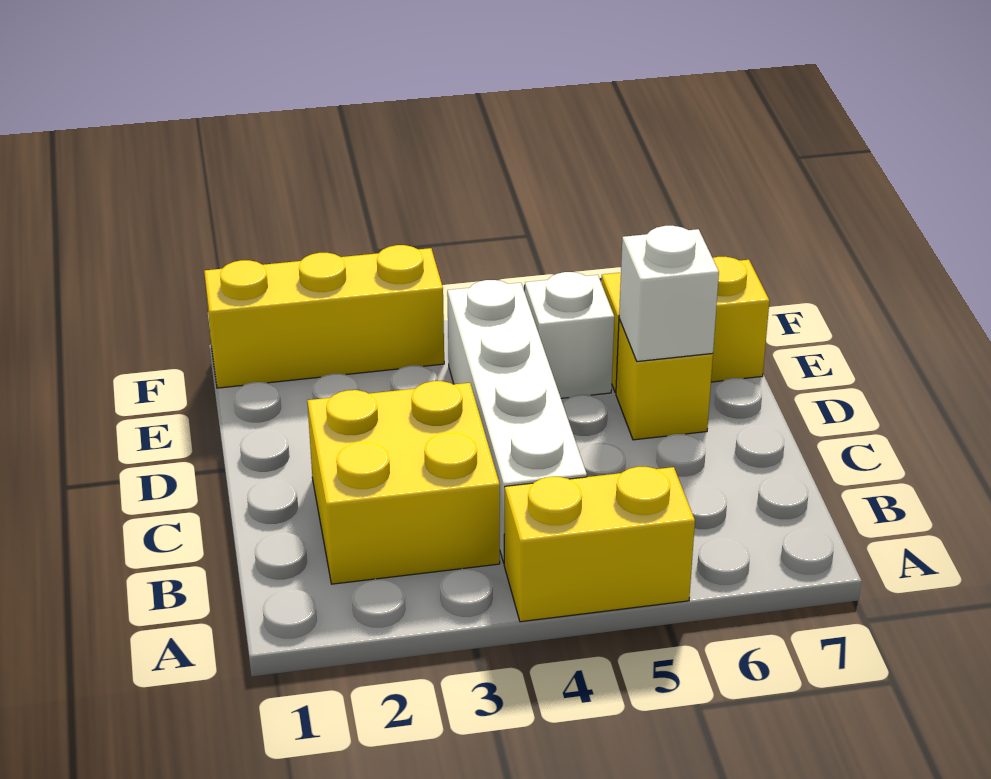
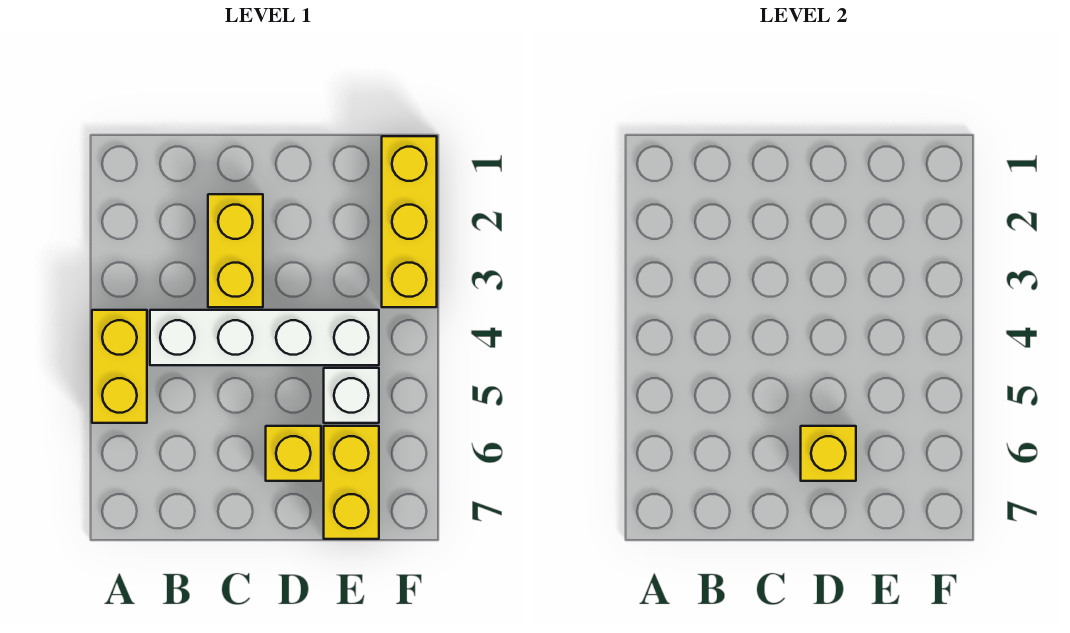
yellow brick B2:C3 level 1 -> yellow brick C2:C3 level 1
white brick D6 level 2 -> yellow brick D6 level 2

